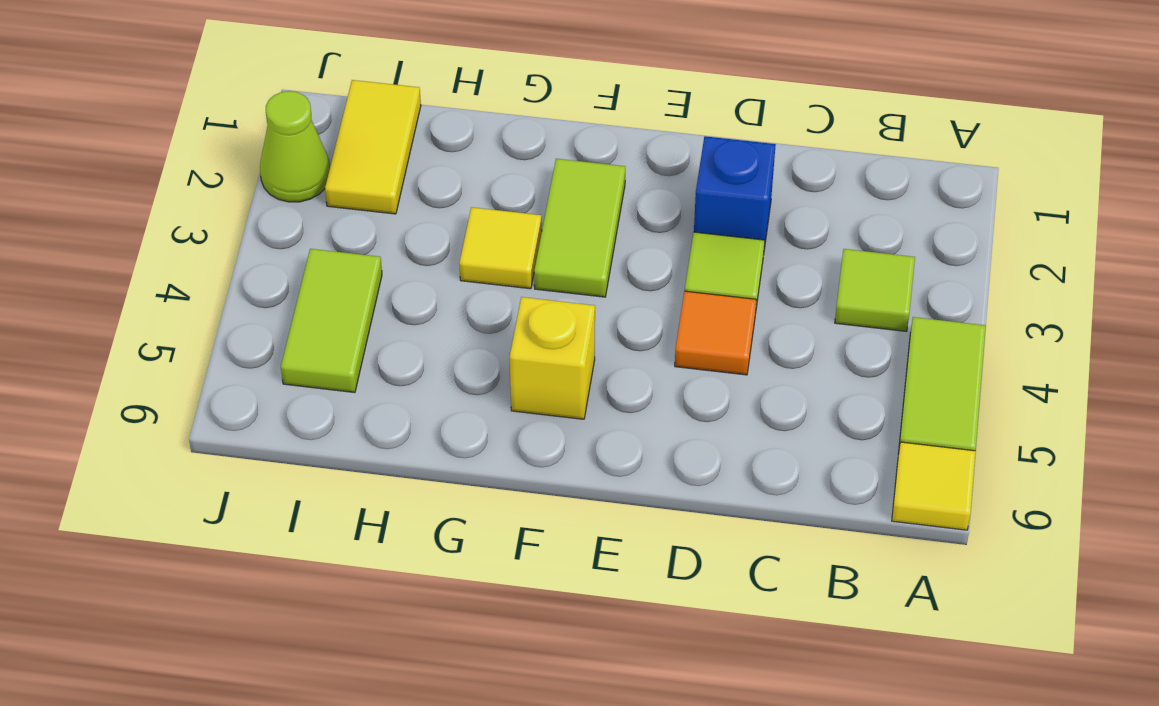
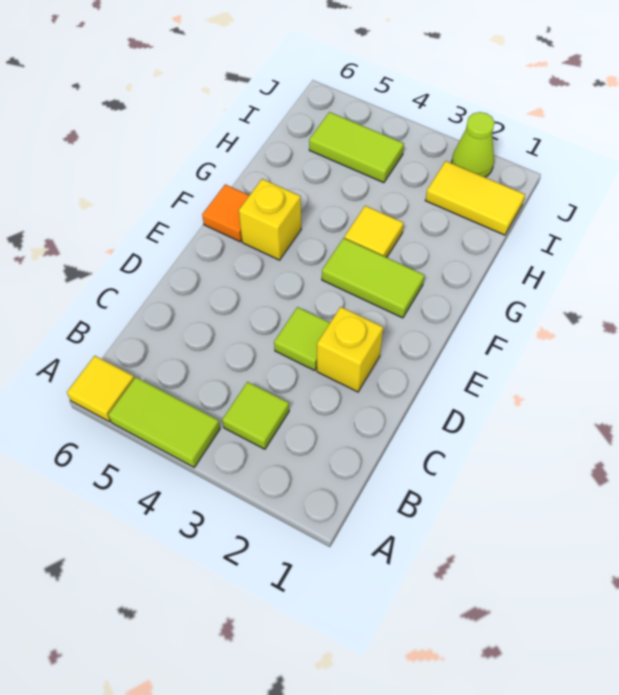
blue brick D2 level 1 -> yellow brick D2 level 1
orange tile D4 level 1 -> orange tile F6 level 1

